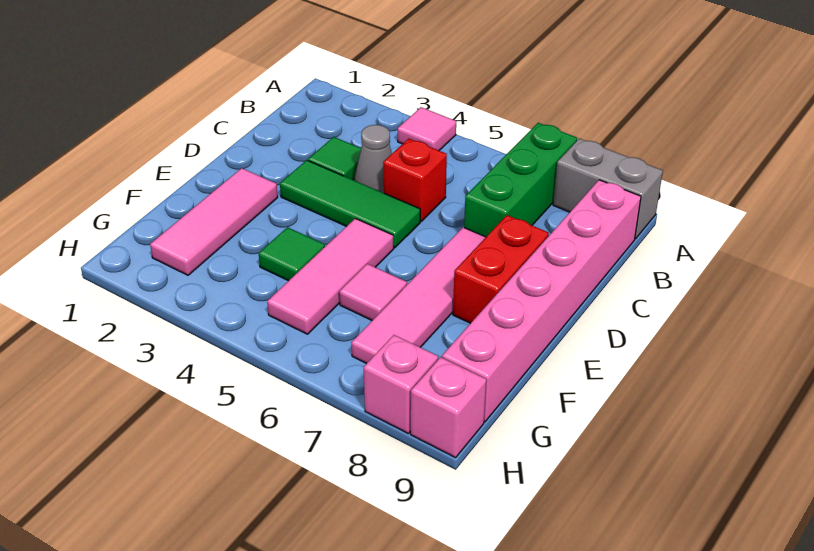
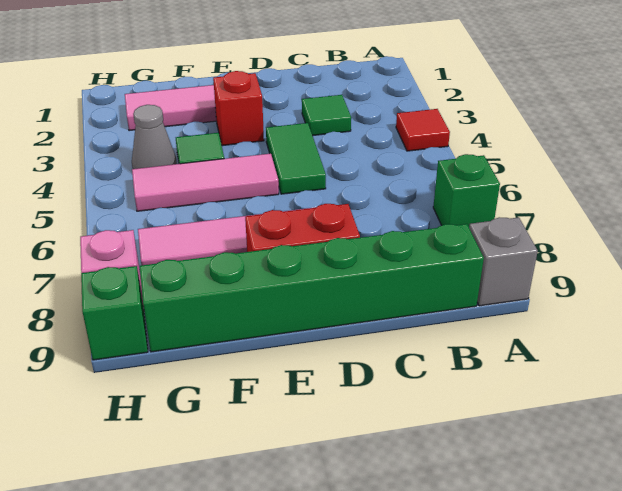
pink tile A4 level 1 -> red tile A4 level 1
green brick A7:C7 level 1 -> green brick A7 level 1
grey brick A8:A9 level 1 -> grey brick A9 level 1
pink brick B9:G9 level 1 -> green brick B9:G9 level 1
grey cone C4 level 1 -> grey cone G4 level 1
red brick C5 level 1 -> red brick E3 level 1
green tile D3:D5 level 1 -> green tile D4:D5 level 1
pink tile F6 level 1 -> none
pink brick H9 level 1 -> green brick H9 level 1

